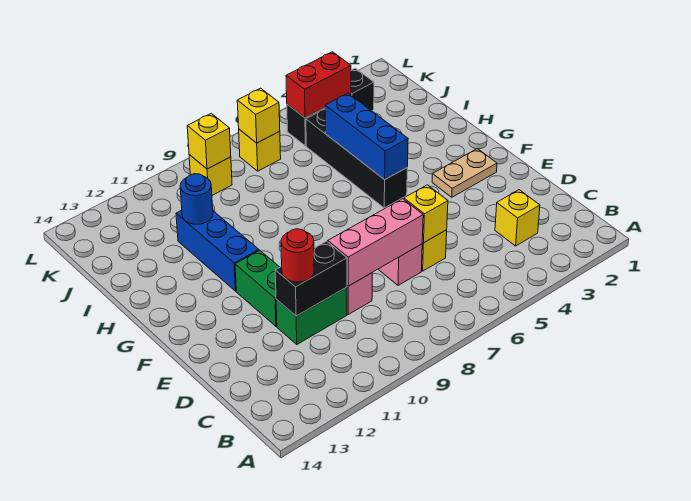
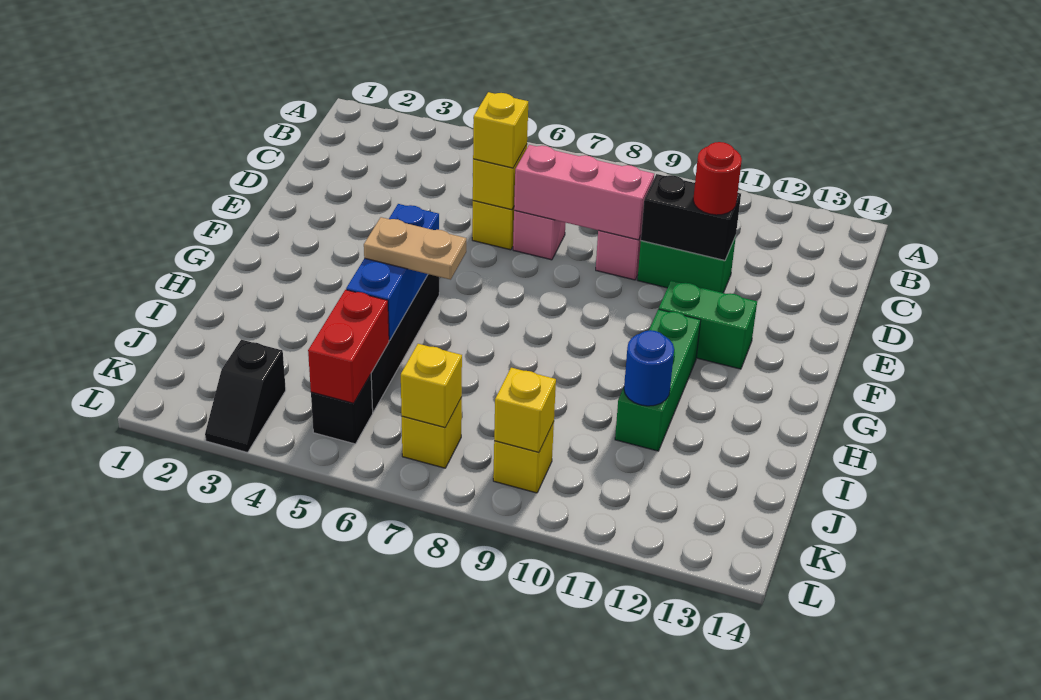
yellow brick C3 level 1 -> yellow brick D6 level 3
green brick E11:F11 level 1 -> green brick F11:F12 level 1
tan plate F2:F3 level 1 -> tan plate H5:H6 level 3
blue brick G11:I11 level 1 -> green brick G11:I11 level 1
red brick K4:K5 level 2 -> red brick J5:K5 level 2

